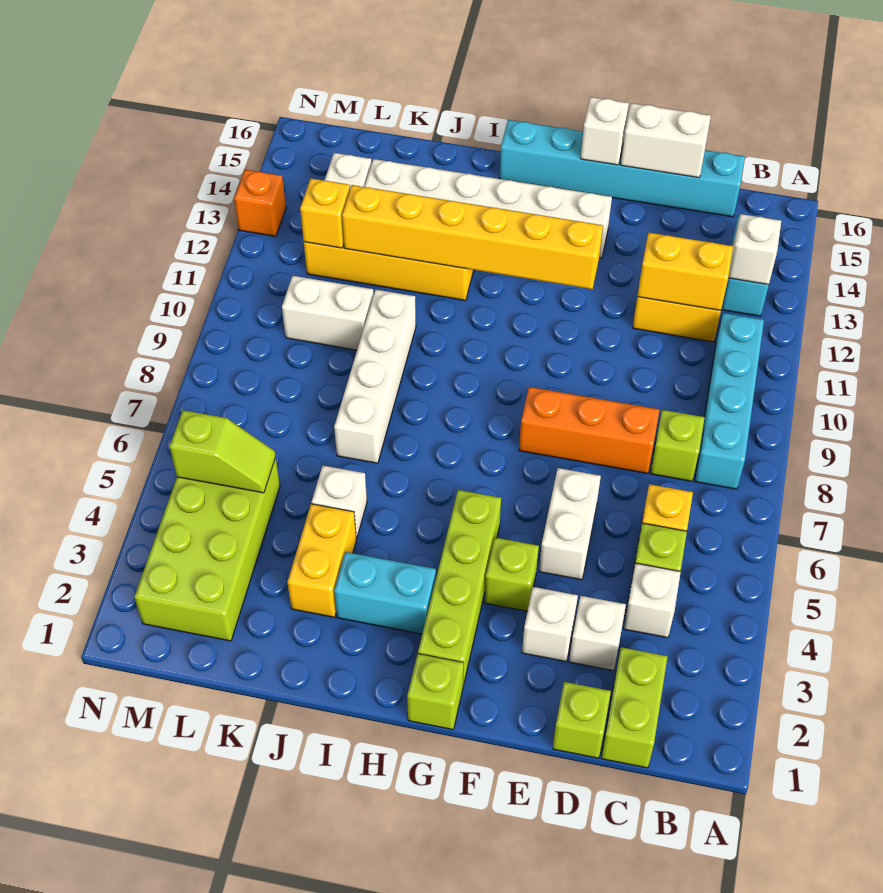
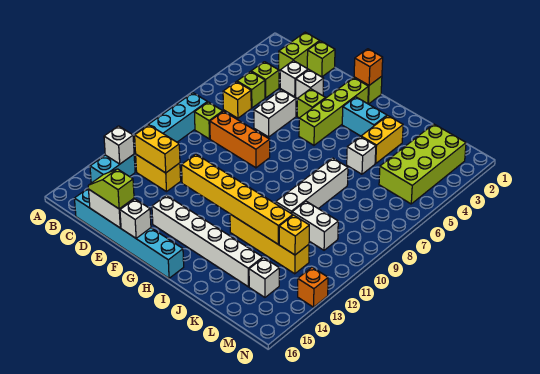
white brick C4 level 1 -> lime brick C4 level 1
none -> orange brick G1 level 2
lime slope L5:M5 level 2 top M -> lime slope D16:E16 level 3 top E

